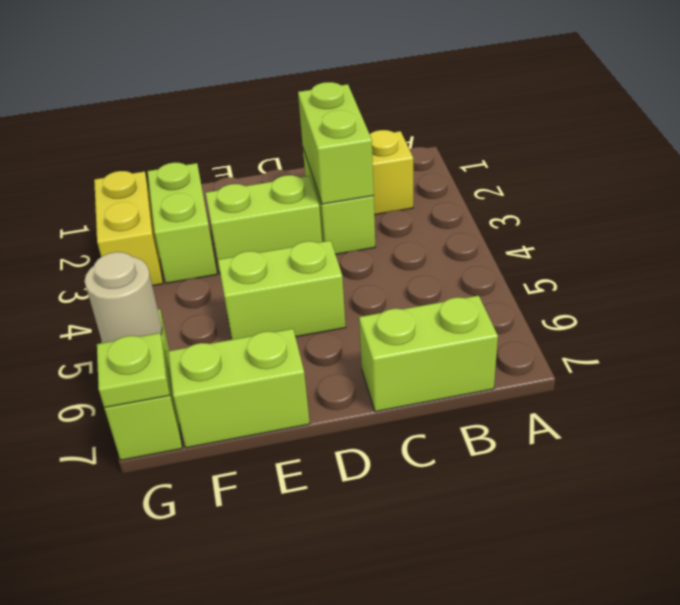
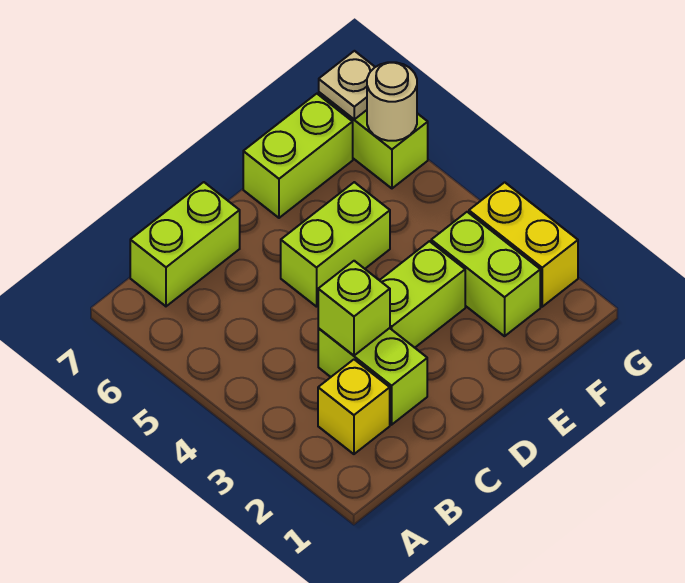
lime brick C2:C3 level 2 -> lime brick C3 level 2
lime plate G7 level 2 -> tan plate G7 level 2

